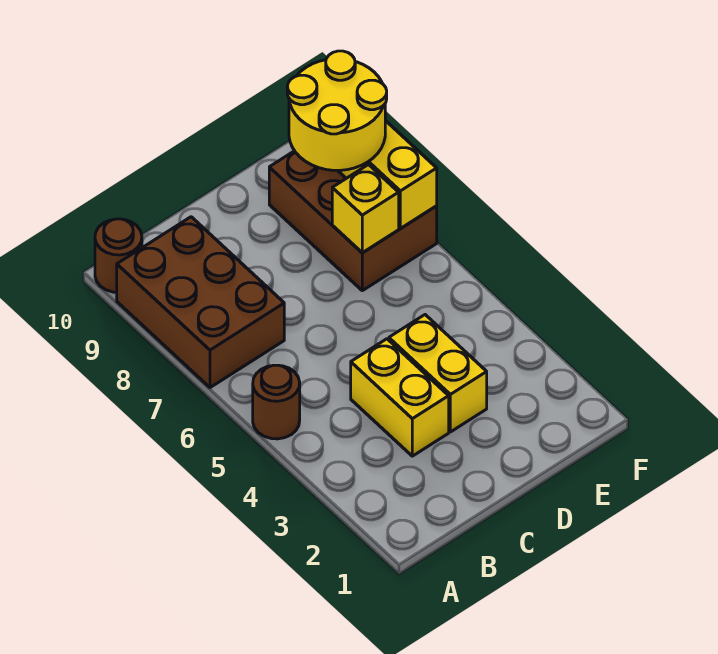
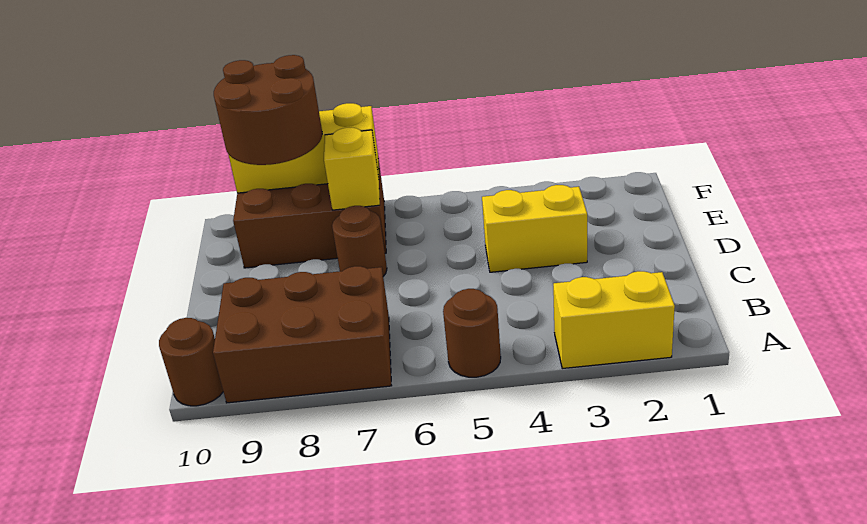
yellow brick C3:C4 level 1 -> yellow brick A2:A3 level 1
none -> brown round brick D7 level 1
yellow round brick E8:F9 level 3 -> brown round brick E8:F9 level 3

